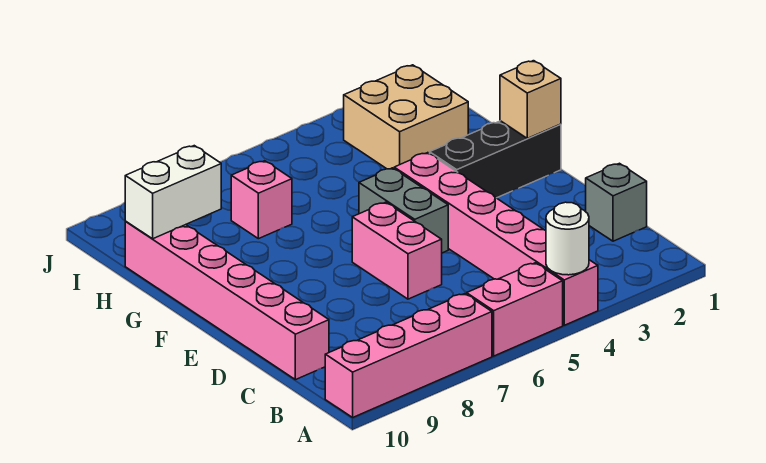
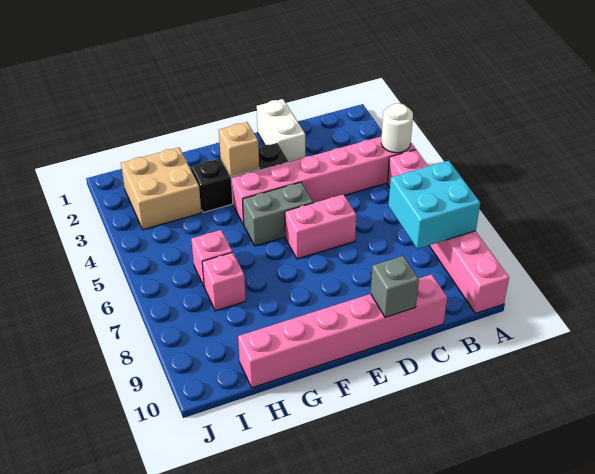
none -> cyan brick A7:B8 level 2
grey brick C1 level 1 -> grey brick D10 level 2
black brick F1:F3 level 1 -> black brick E3:G3 level 1
tan brick F1 level 2 -> tan brick F3 level 2
none -> pink brick H6 level 1
white brick H9:H10 level 2 -> white brick D1:D2 level 1

